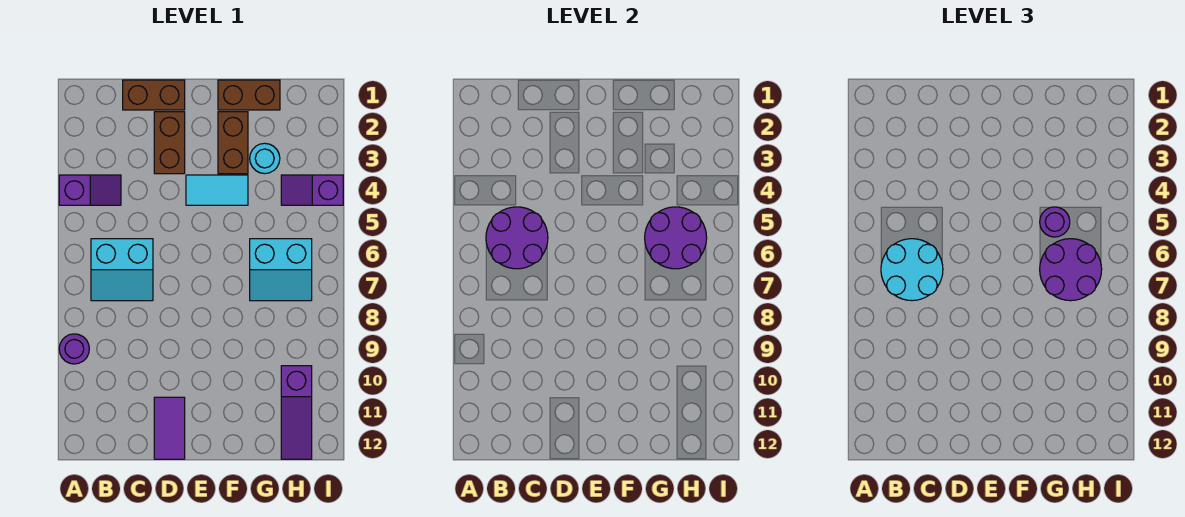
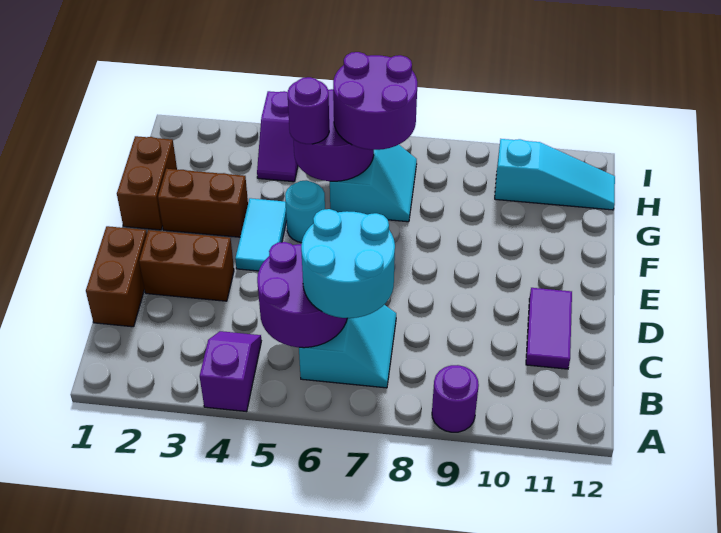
purple tile D11:D12 level 1 -> purple tile C11:D11 level 1
cyan round brick G3 level 1 -> cyan round brick F5 level 1
purple slope H10:H12 level 1 top 10 -> cyan slope H10:H12 level 1 top 10

